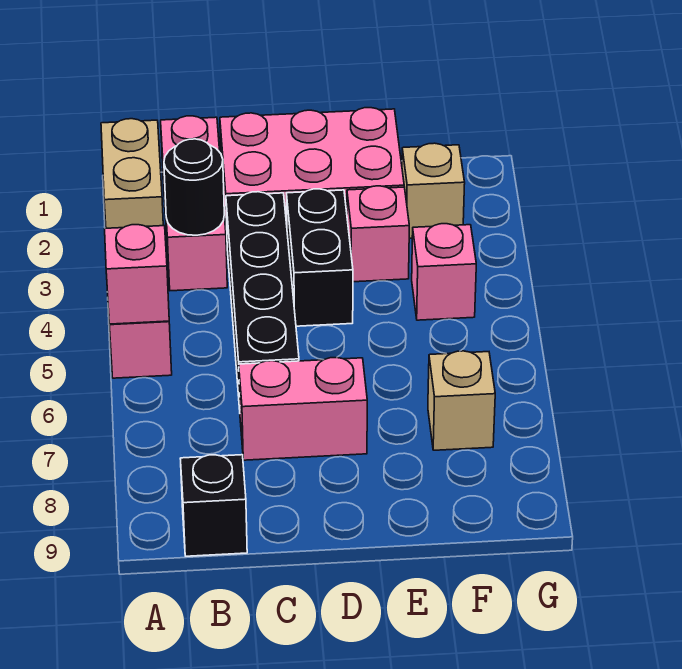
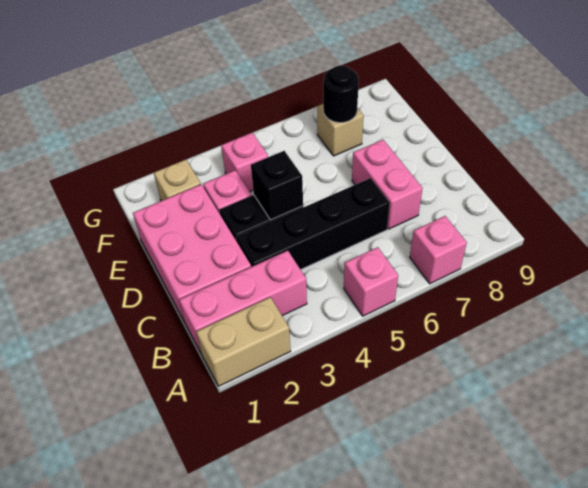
pink brick A5 level 2 -> pink brick A7 level 1
black round brick B3 level 2 -> black round brick F7 level 2
black brick B9 level 1 -> black brick D4 level 2

